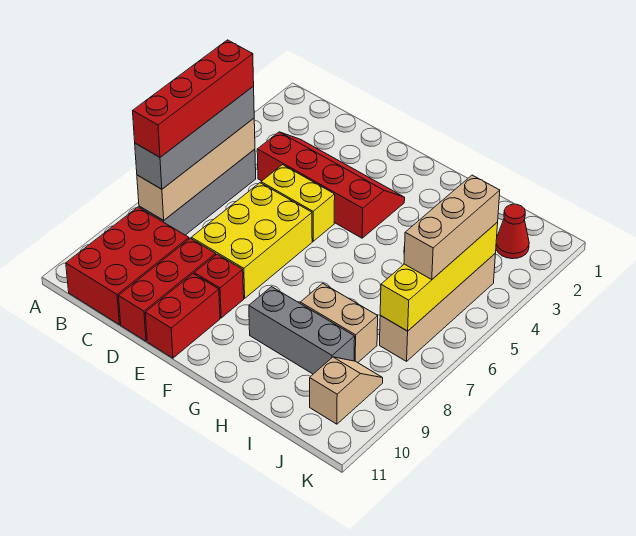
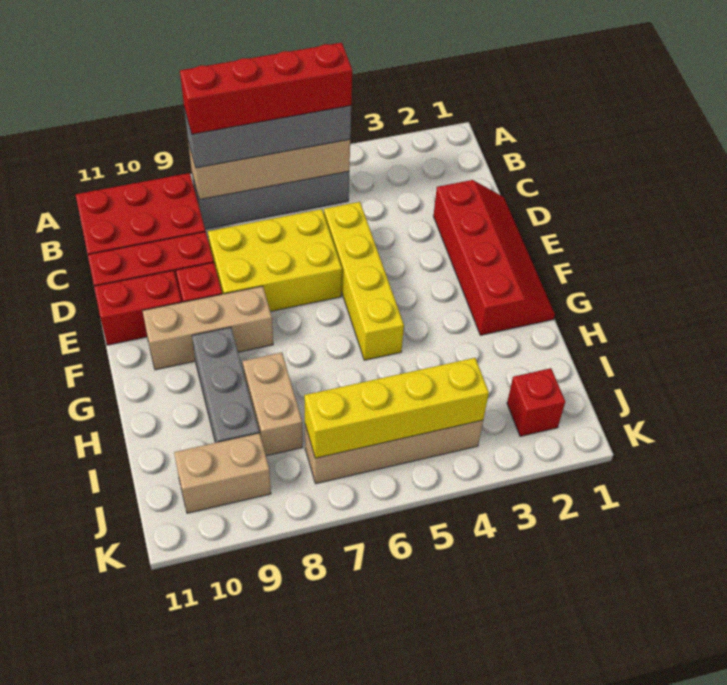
red slope C3:F4 level 1 top 4 -> red slope D1:G2 level 1 top 2
yellow brick D5:E5 level 1 -> yellow brick D5:G5 level 1
red cone J2 level 1 -> red brick J2 level 1
tan brick J4:J6 level 3 -> tan brick F8:F10 level 1
tan slope J9:J10 level 1 top 10 -> tan brick J9:J10 level 1

